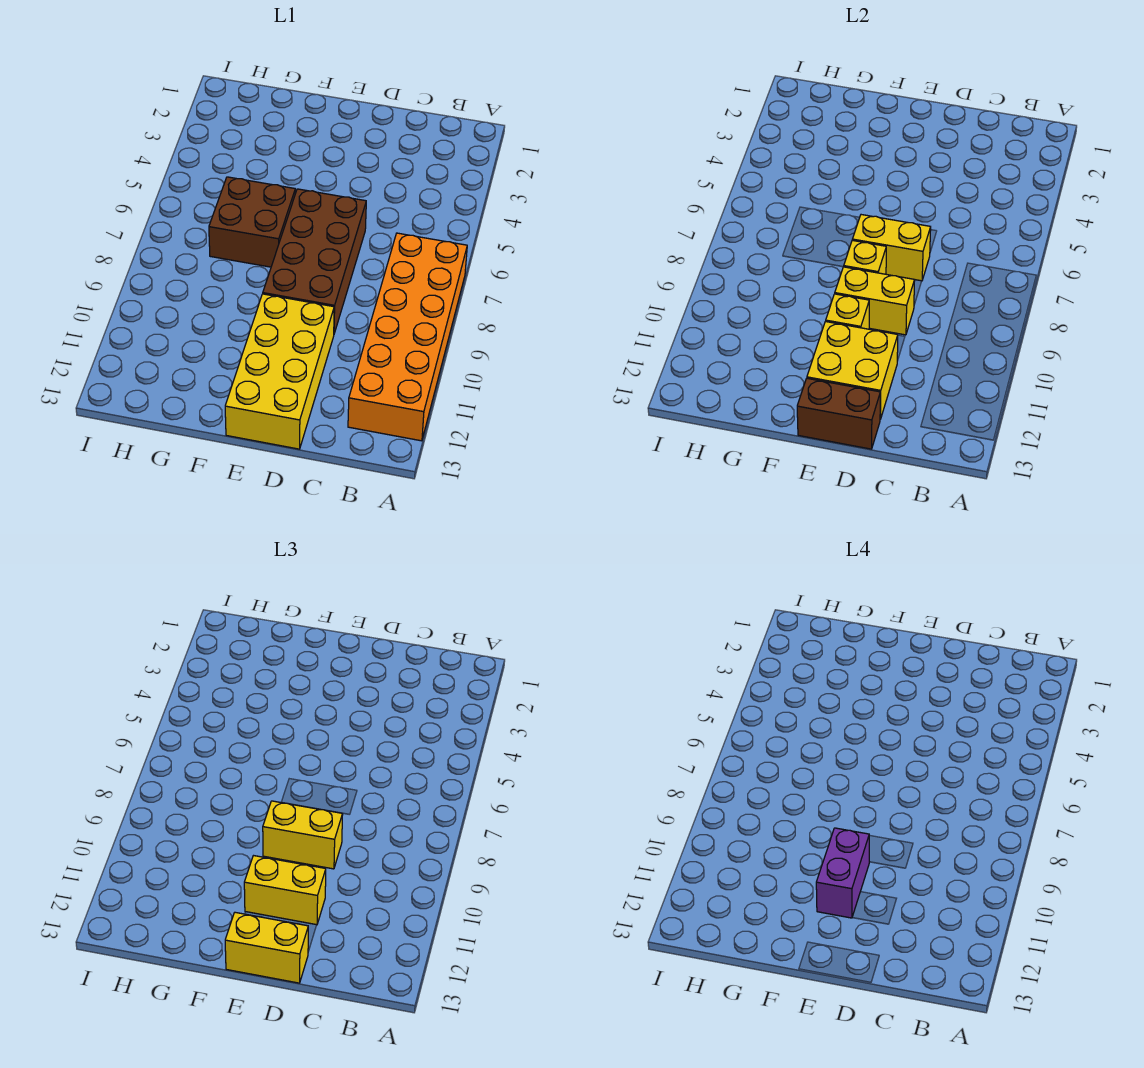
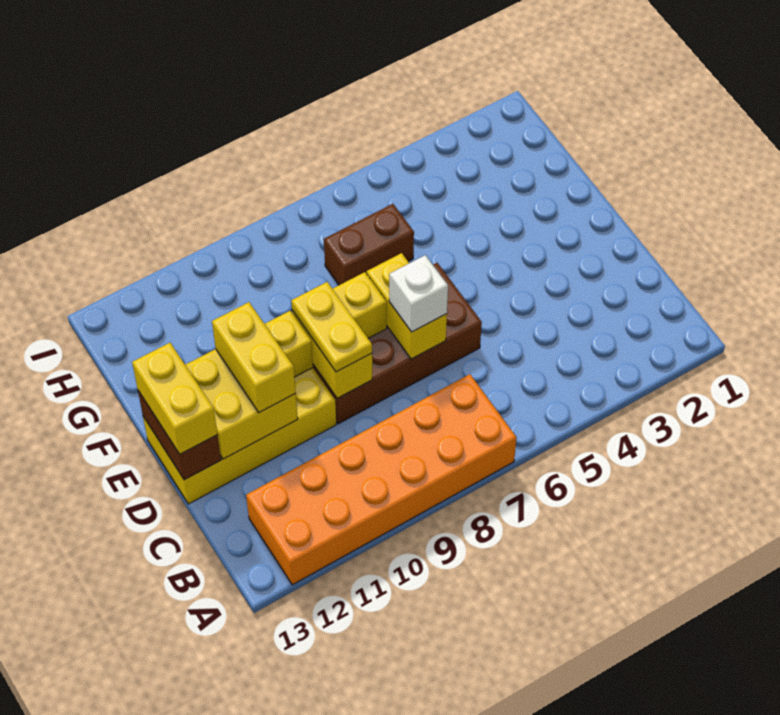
none -> white brick D7 level 3
yellow brick D9:E9 level 3 -> yellow plate D9:E9 level 3
purple brick E10:E11 level 4 -> none
brown brick F6:G7 level 1 -> brown brick G6:G7 level 1

